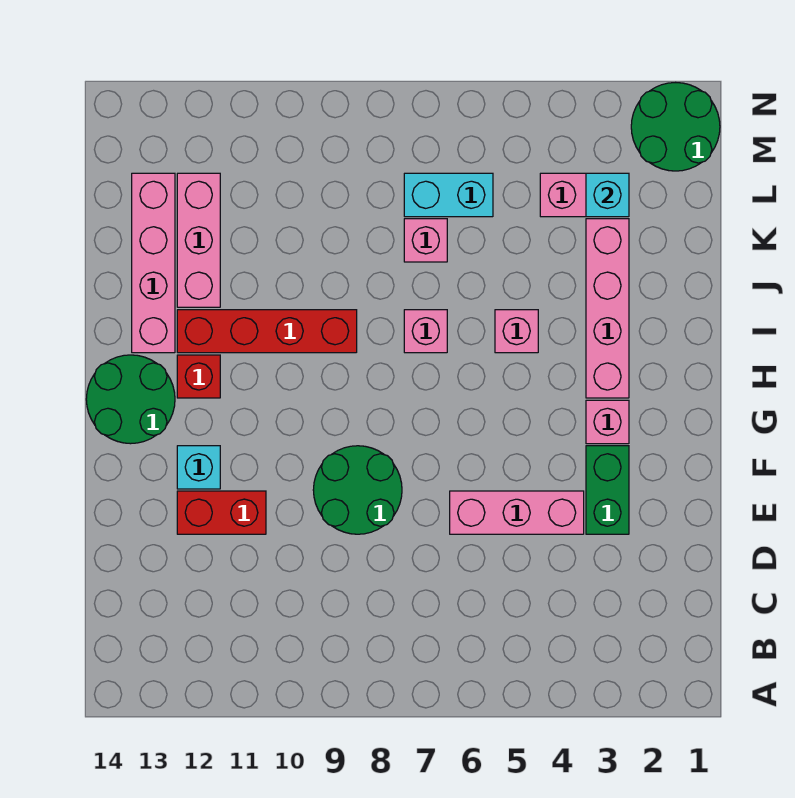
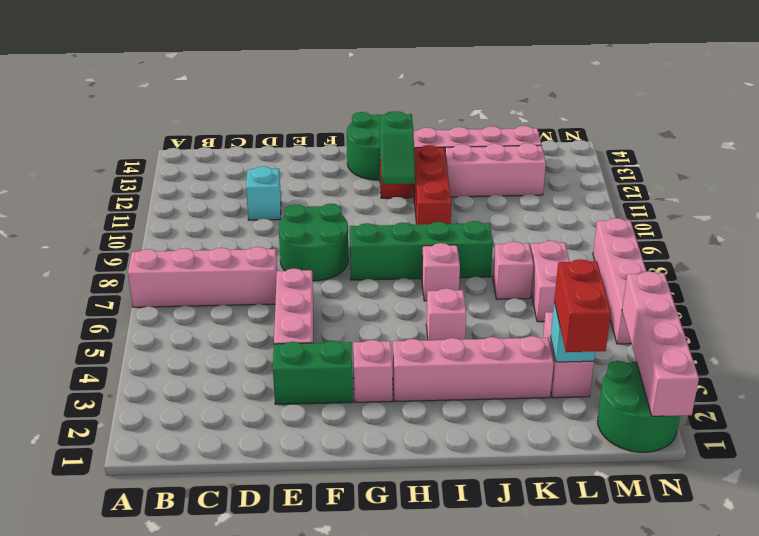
none -> pink brick A7:D7 level 1
red brick E11:E12 level 1 -> red brick L2:L3 level 3
cyan brick F12 level 1 -> cyan brick D11 level 1
none -> green brick G8:J8 level 1
none -> green slope H11:H12 level 2 top 12
red brick I9:I12 level 1 -> red brick I10:I12 level 1
cyan brick L6:L7 level 1 -> pink brick L6:L7 level 1
none -> pink brick N1:N4 level 2
none -> pink brick N5:N8 level 1

